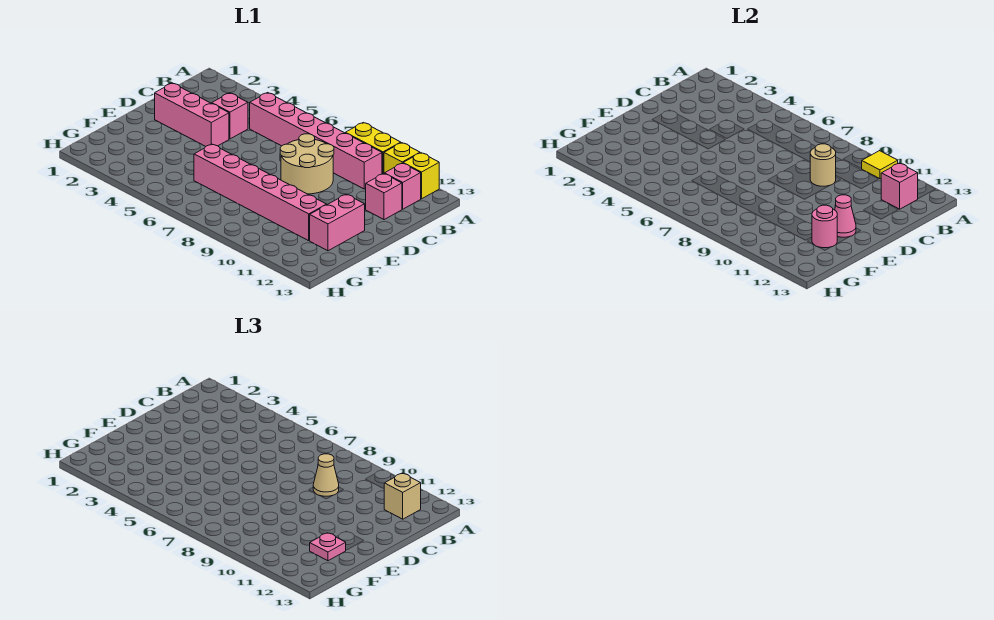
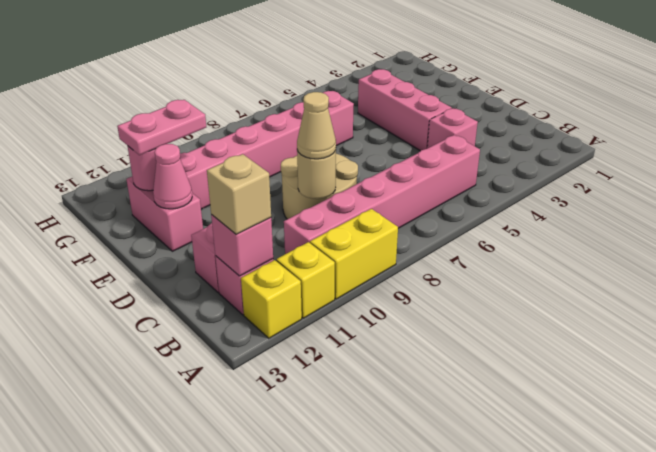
yellow tile A10 level 2 -> none
pink brick D2:D4 level 1 -> pink brick D4:F4 level 1
pink plate F12 level 3 -> pink plate F11:F12 level 3

